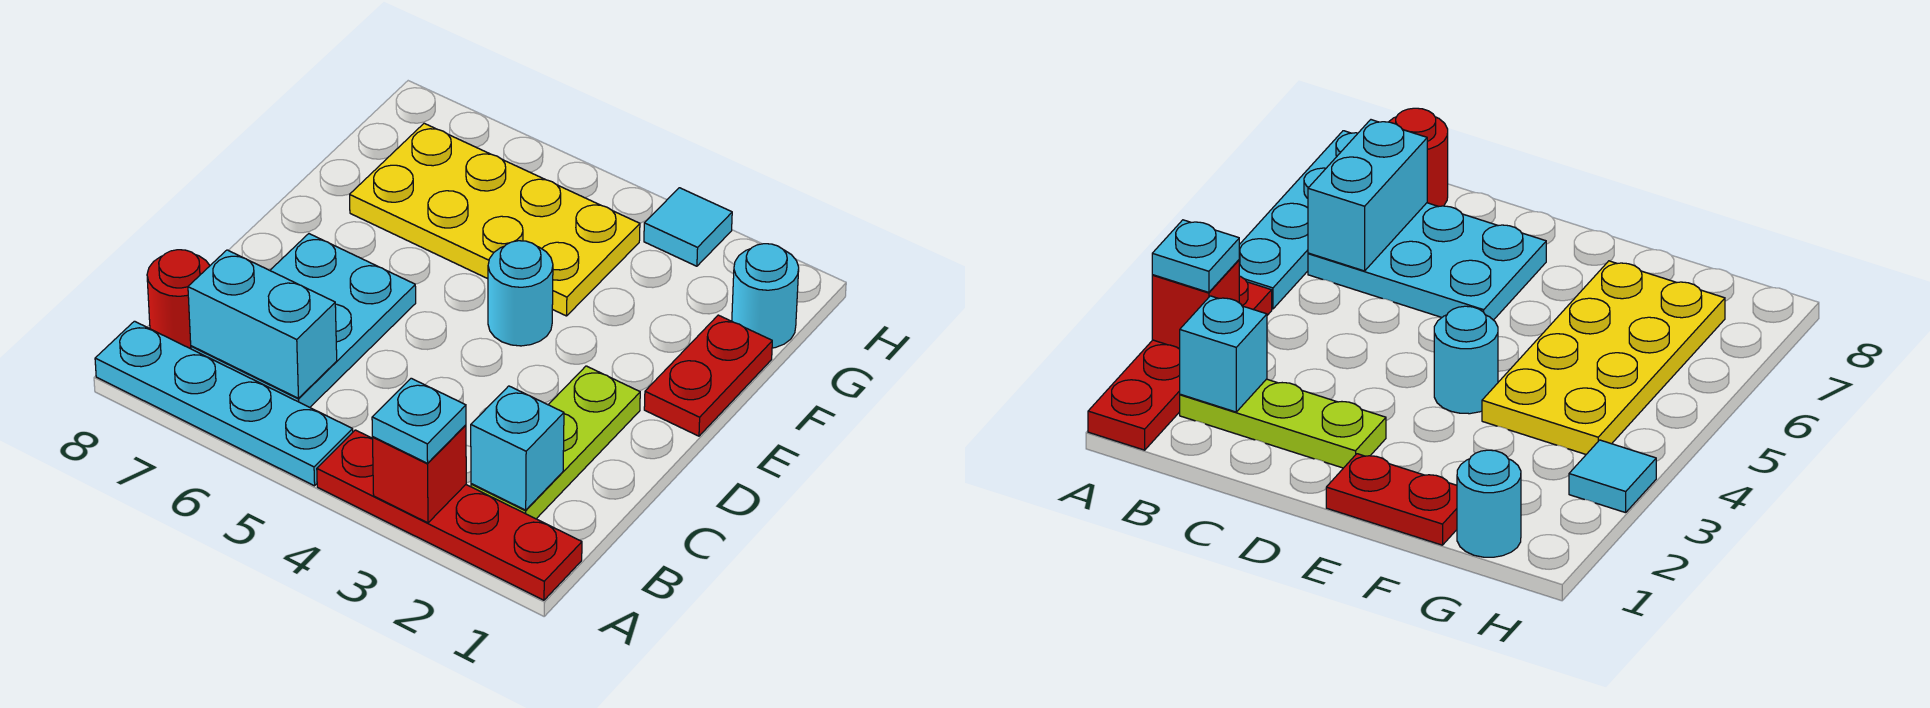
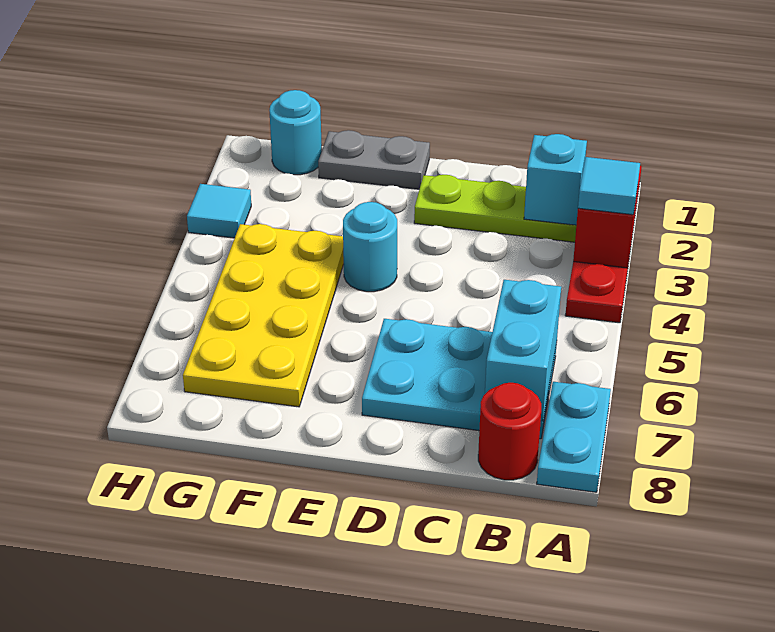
cyan plate A3 level 3 -> cyan tile A3 level 3
cyan plate A5:A8 level 1 -> cyan plate A7:A8 level 1
red plate E1:F1 level 1 -> grey plate E1:F1 level 1

